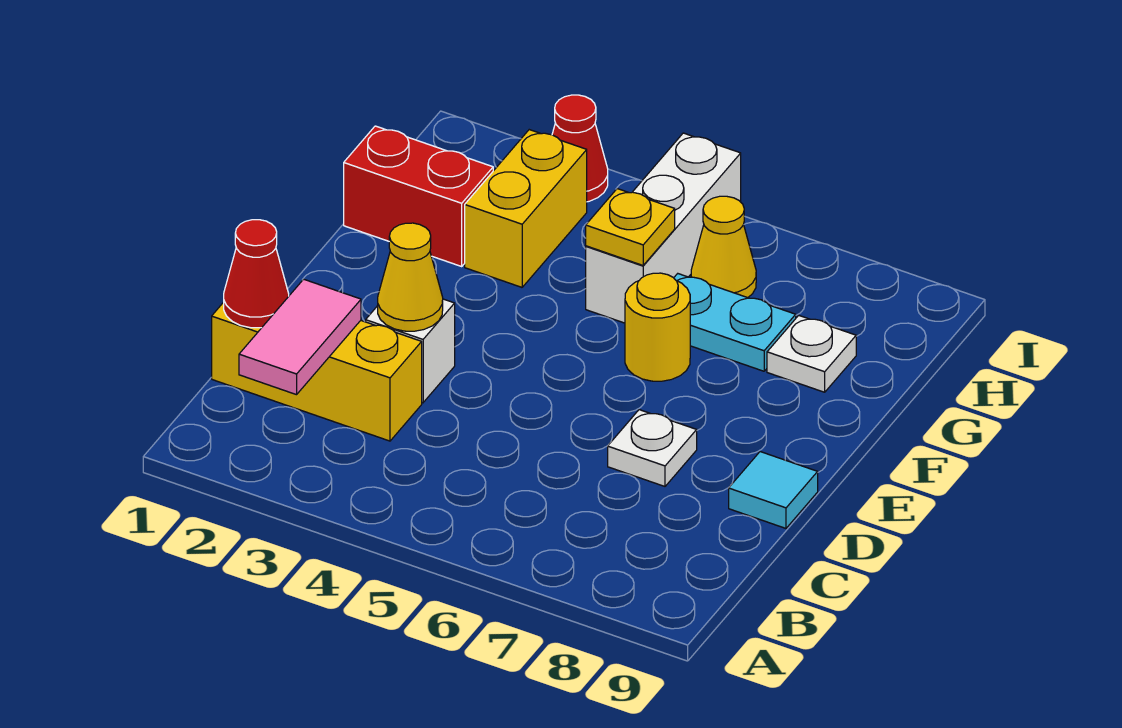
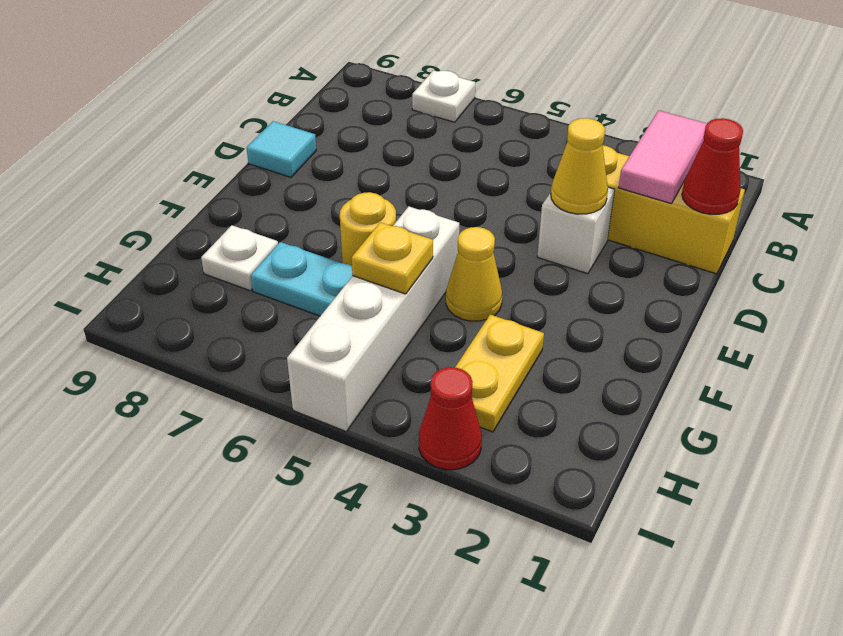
white plate D7 level 1 -> white plate A7 level 1
red brick G1:G2 level 1 -> none
yellow brick G3:H3 level 1 -> yellow plate G3:H3 level 1
white brick G5:I5 level 1 -> white brick F5:I5 level 1
yellow cone H6 level 1 -> yellow cone F4 level 1

